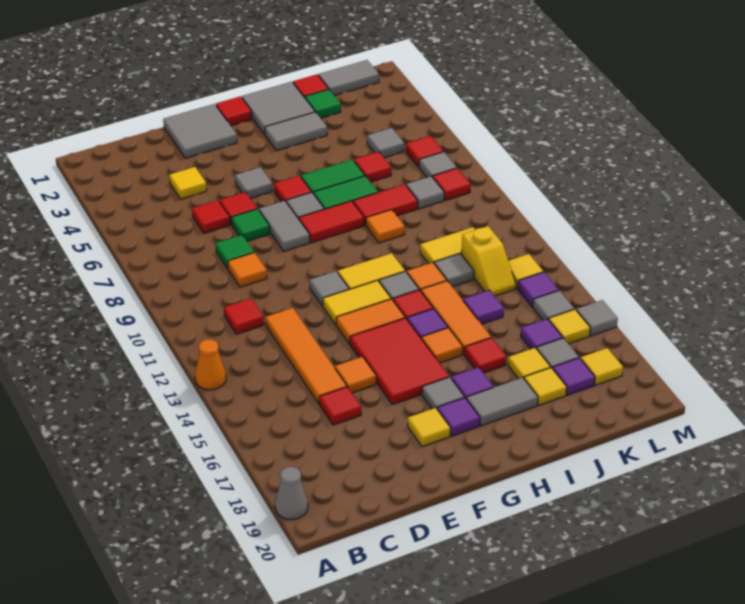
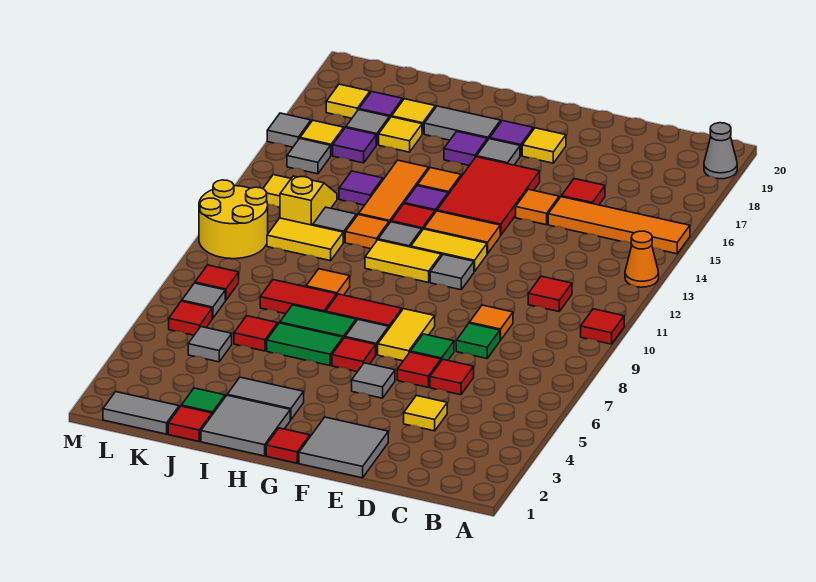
orange tile D12:D15 level 1 -> orange tile A15:D15 level 1
grey tile F7:F8 level 1 -> yellow tile F7:F8 level 1
red tile I16 level 1 -> red tile A10 level 1
grey tile K8 level 1 -> none
none -> yellow round brick L10:M11 level 1
purple tile L14 level 1 -> none

